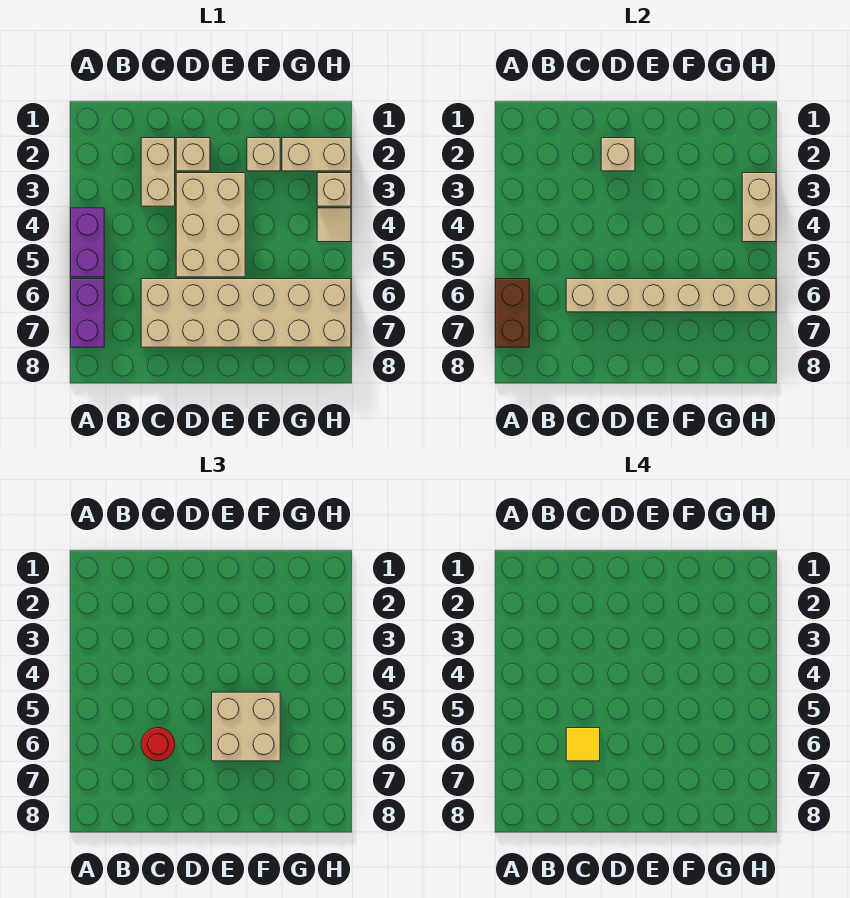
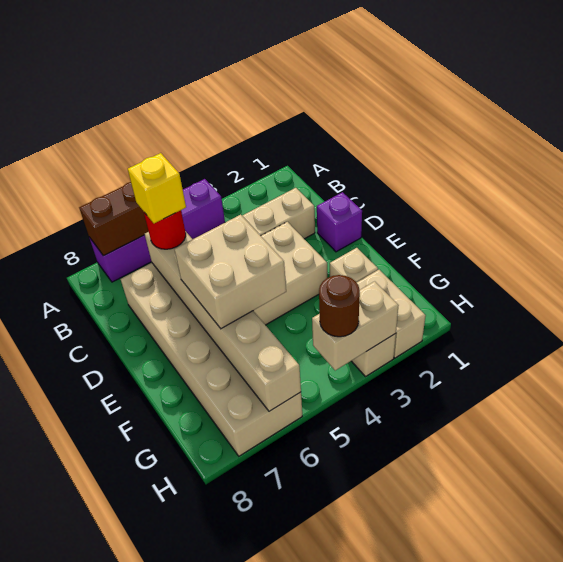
yellow tile C6 level 4 -> yellow brick C6 level 4
none -> purple brick D1 level 1
tan brick D2 level 1 -> none
tan brick D2 level 2 -> none
tan tile H4 level 1 -> none
none -> brown round brick H4 level 3

